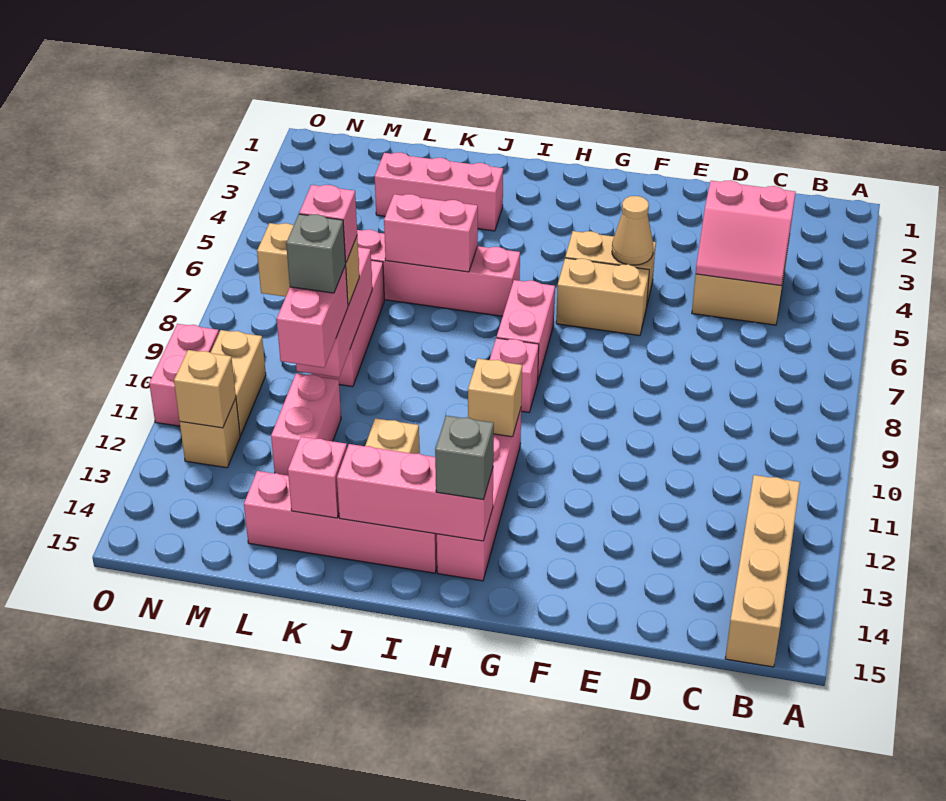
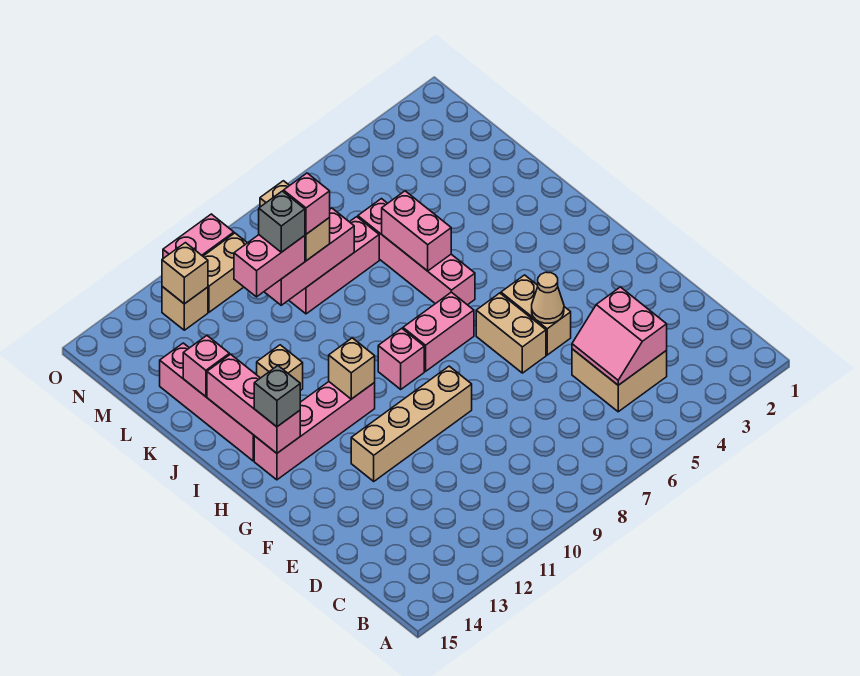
tan brick B12:B15 level 1 -> tan brick F9:F12 level 1
pink brick J3:L3 level 1 -> none
pink brick L11:L12 level 1 -> none

